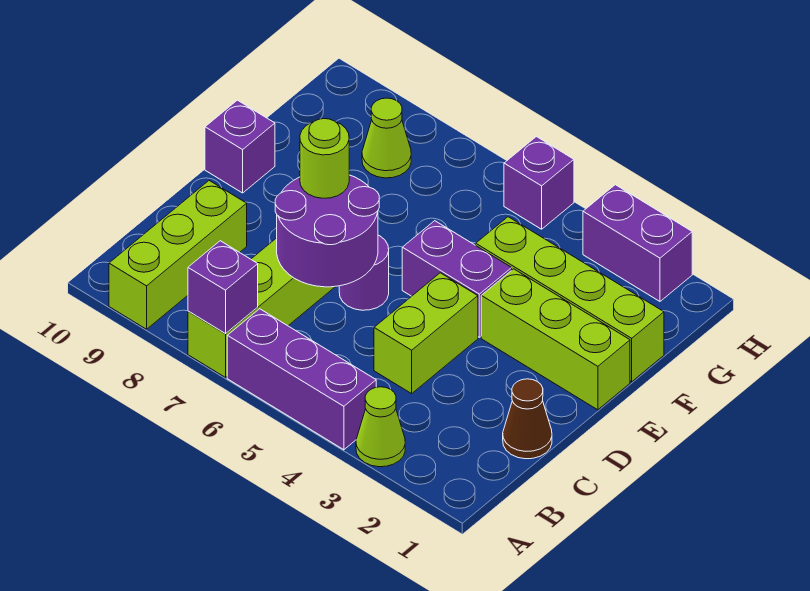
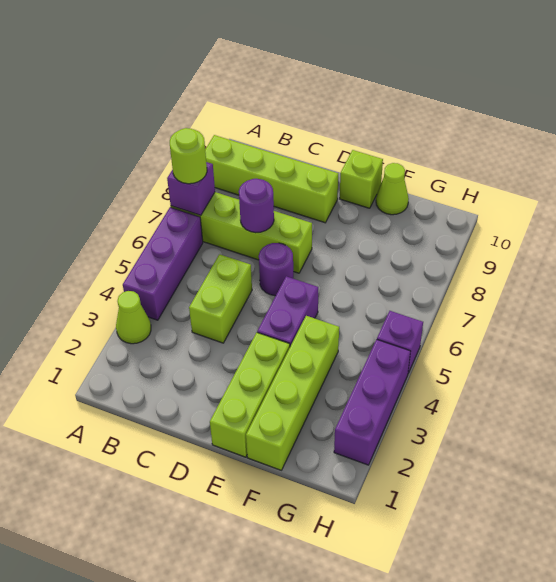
lime brick A9:C9 level 1 -> lime brick A9:D9 level 1
brown cone C1 level 1 -> none
lime brick C4:D4 level 1 -> lime brick C4:C5 level 1
purple round brick C6:D7 level 2 -> purple round brick C7 level 2
lime round brick D7 level 3 -> lime round brick A7 level 3
purple brick E10 level 1 -> lime brick E10 level 1
lime cone G8 level 1 -> lime cone F10 level 1
purple brick H2:H3 level 1 -> purple brick H2:H4 level 1

